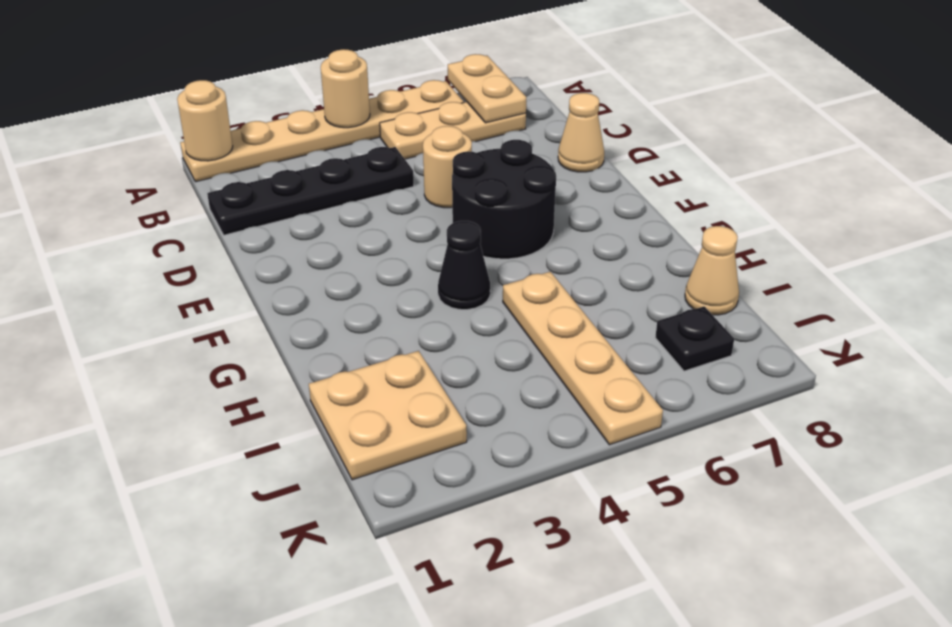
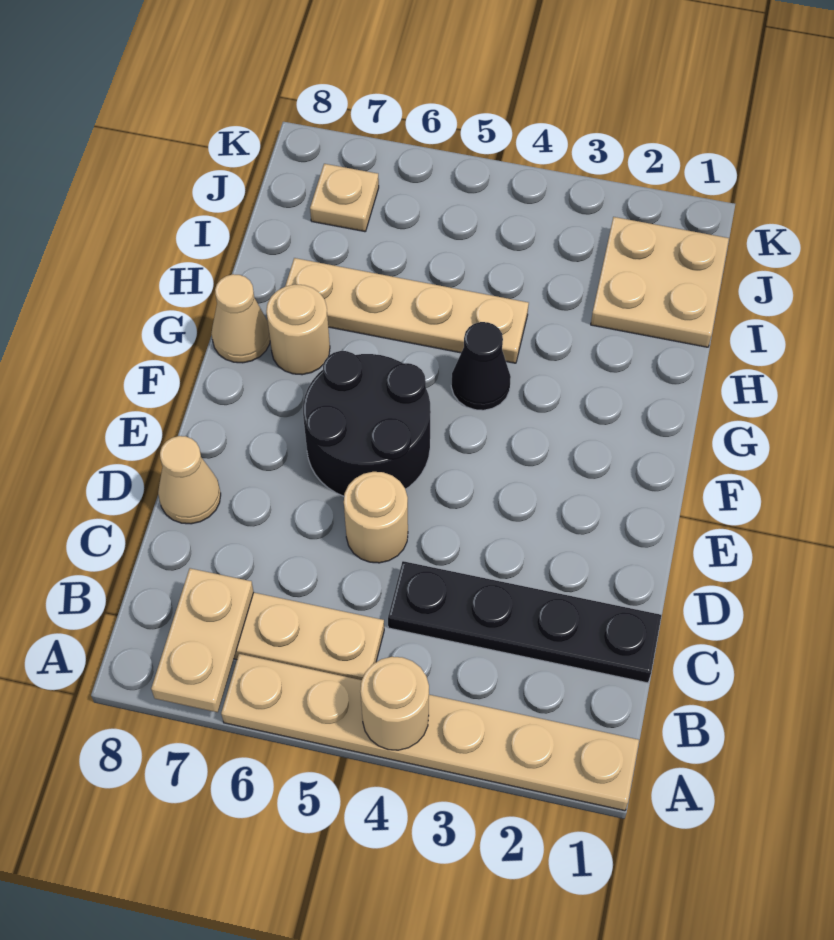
tan round brick A1 level 2 -> tan round brick G7 level 1
tan plate H5:K5 level 1 -> tan plate H4:H7 level 1
tan cone I8 level 1 -> tan cone G8 level 1
black plate J7 level 1 -> tan plate J7 level 1

